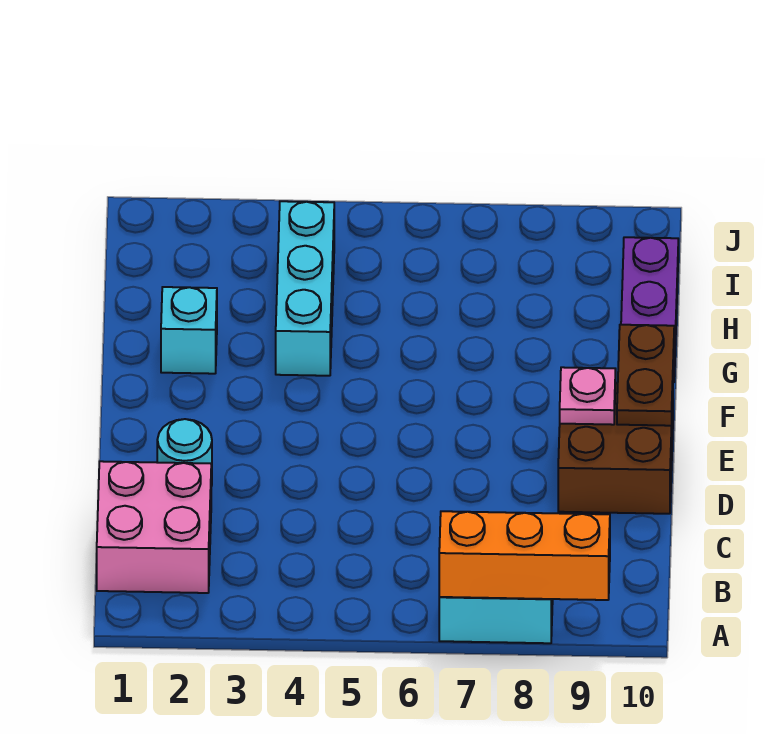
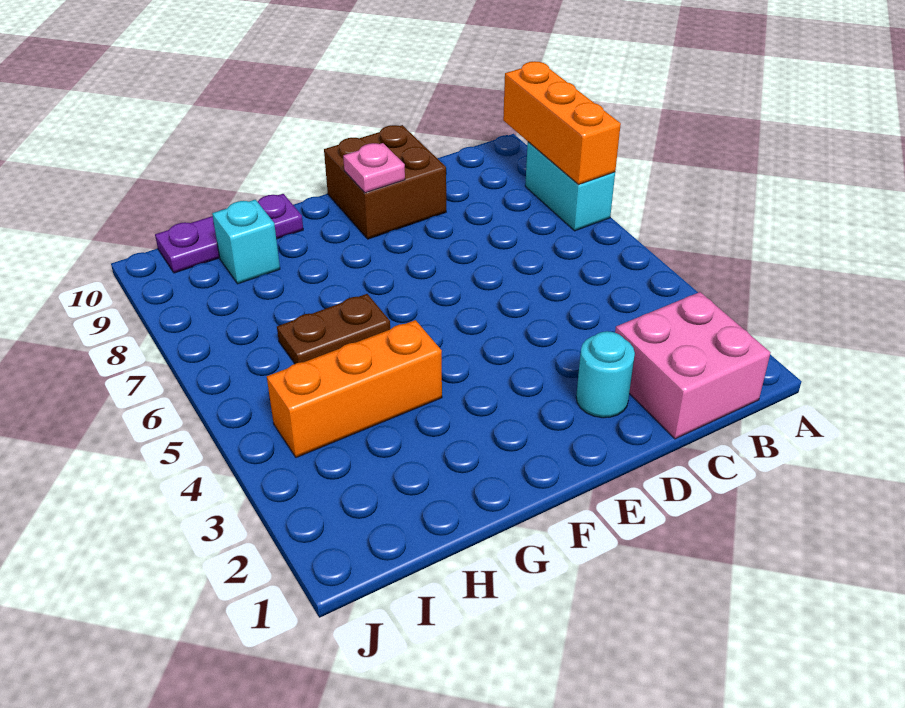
brown plate E10:F10 level 2 -> brown plate G6:H6 level 1
cyan brick G2 level 1 -> cyan brick H9 level 1
cyan brick G4:I4 level 1 -> orange brick G4:I4 level 1

